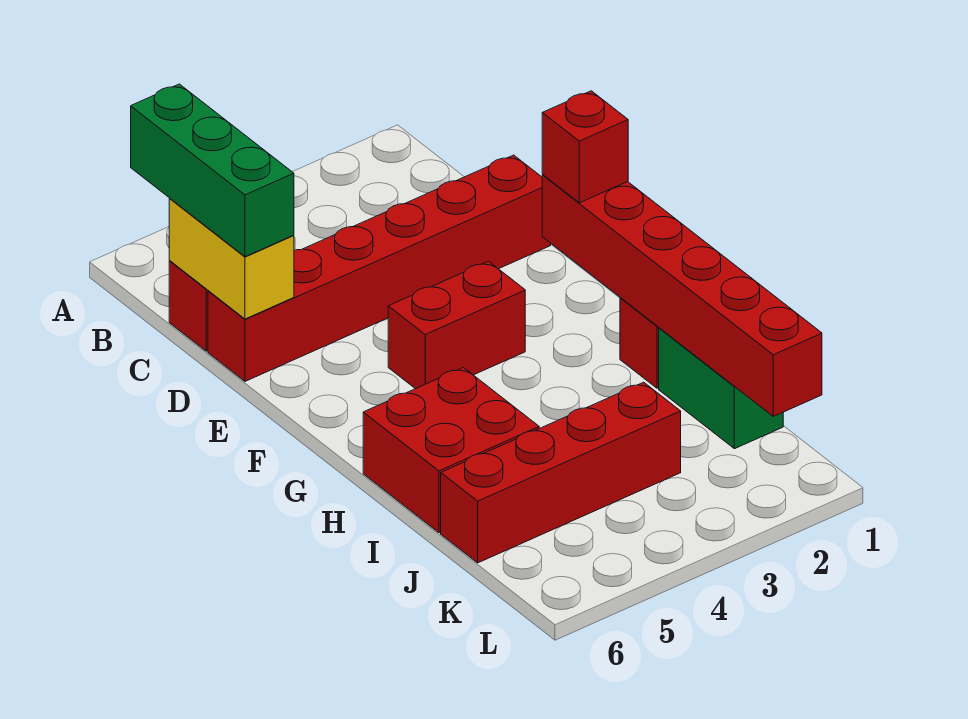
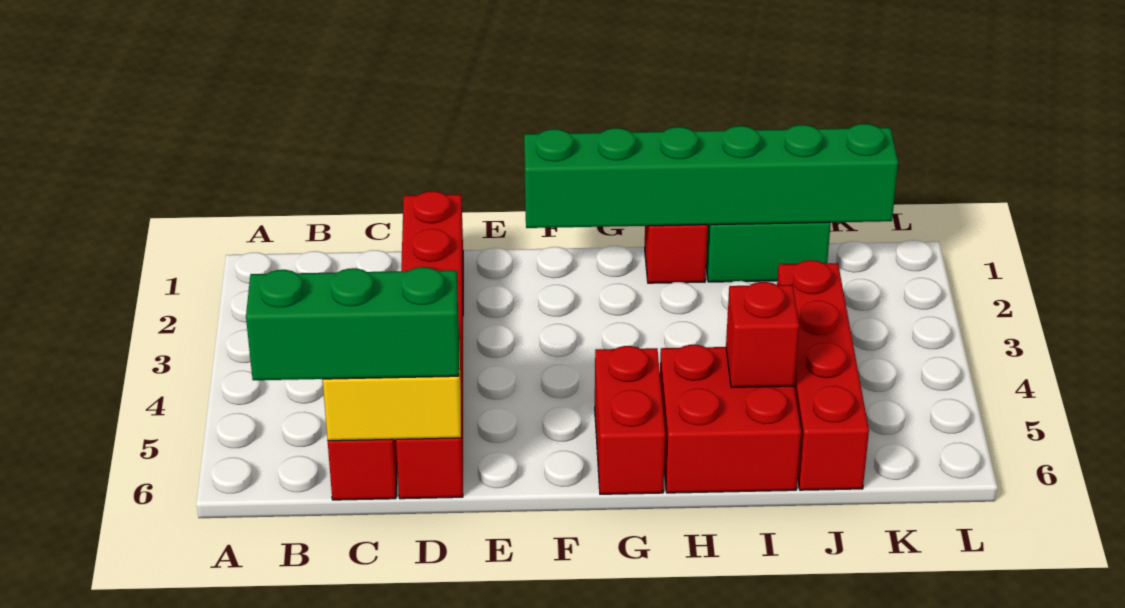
red brick F1:K1 level 2 -> green brick F1:K1 level 2
red brick F1 level 3 -> red brick I5 level 2
red brick F3:F4 level 1 -> red brick G5:G6 level 1

